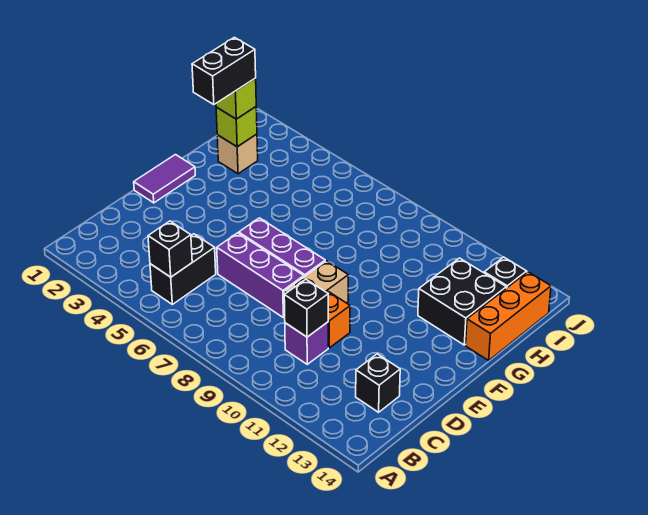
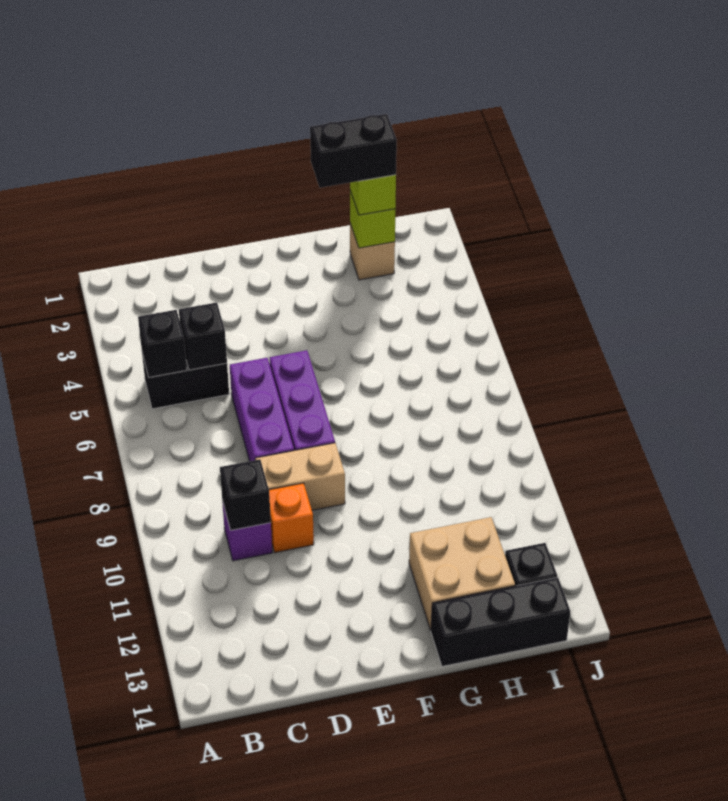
black brick C13 level 1 -> black brick C5 level 2
purple tile E1:F1 level 1 -> none
black brick G12:H13 level 1 -> tan brick G12:H13 level 1
orange brick G14:I14 level 1 -> black brick G14:I14 level 1

